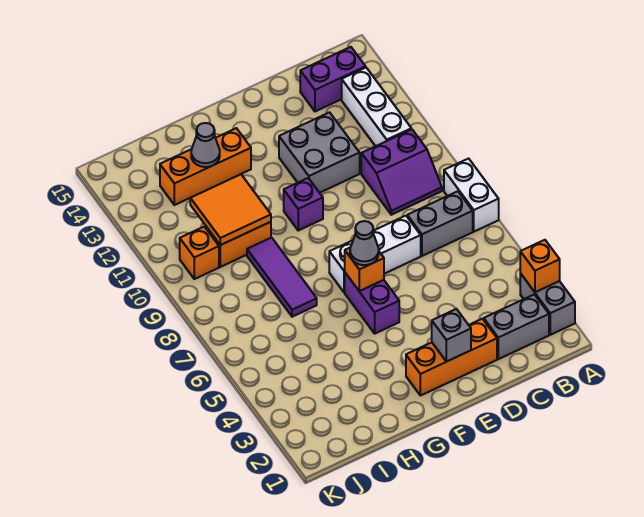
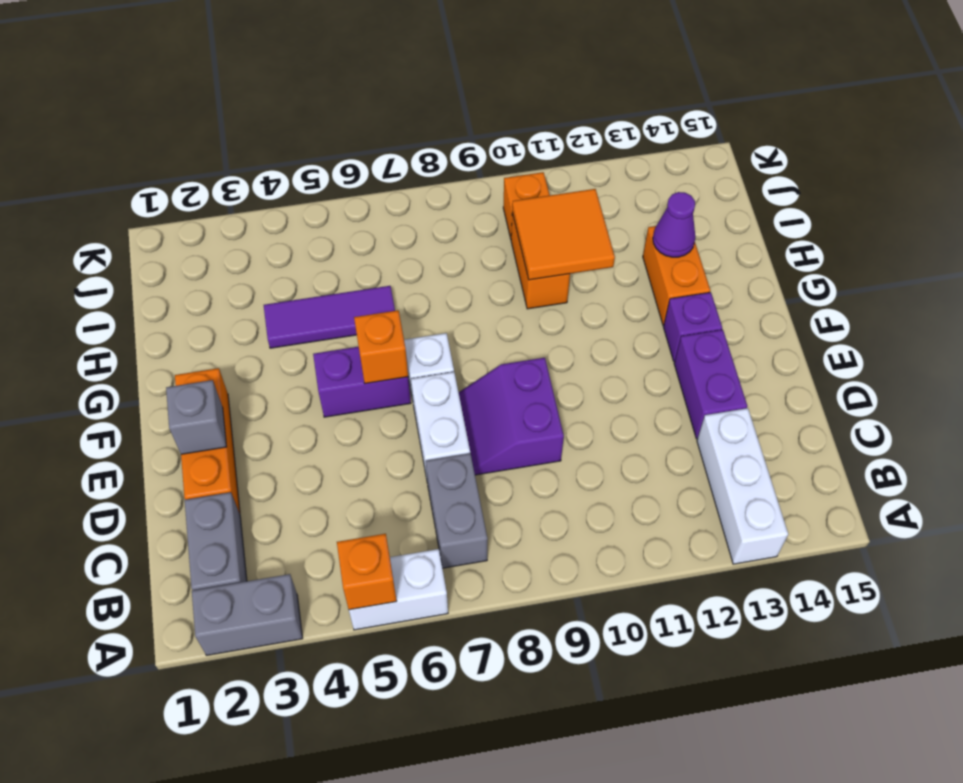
orange brick A3 level 2 -> orange brick A5 level 2
white brick A7:A8 level 1 -> white brick A5:A6 level 1
purple slope B9:C10 level 1 top 10 -> purple slope D8:E9 level 1 top 9
white brick B11:B13 level 1 -> white brick A13:C13 level 1
purple brick B14:C14 level 1 -> purple brick D13:E13 level 1
grey brick D11:E12 level 1 -> none
grey cone F6 level 3 -> none
purple brick F10 level 1 -> purple brick F13 level 1
orange brick G13:I13 level 1 -> orange brick G13:H13 level 1
purple tile H7:H9 level 1 -> purple tile H4:H6 level 1
grey cone H13 level 2 -> purple cone H13 level 2

